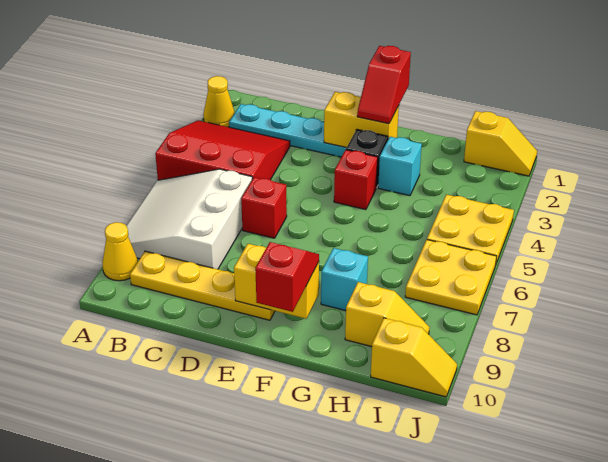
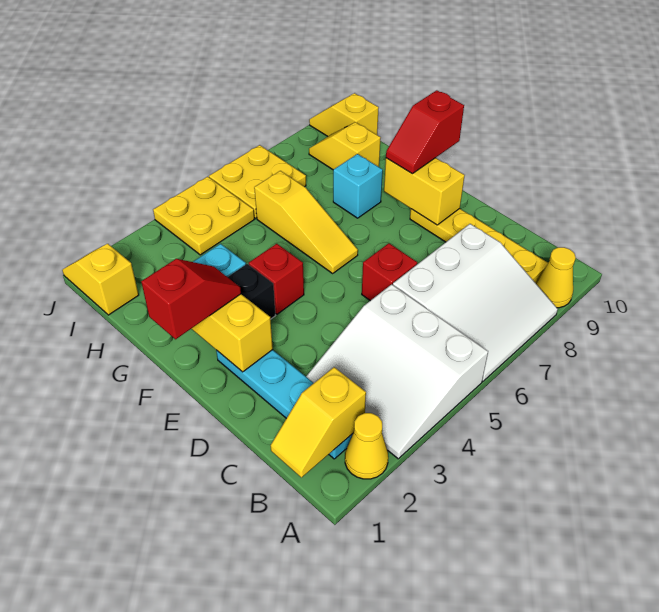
red slope A3:C5 level 1 top 5 -> white slope A3:C5 level 1 top 5
none -> yellow slope B1:B2 level 2 top 2
none -> yellow slope F6:H6 level 1 top H

